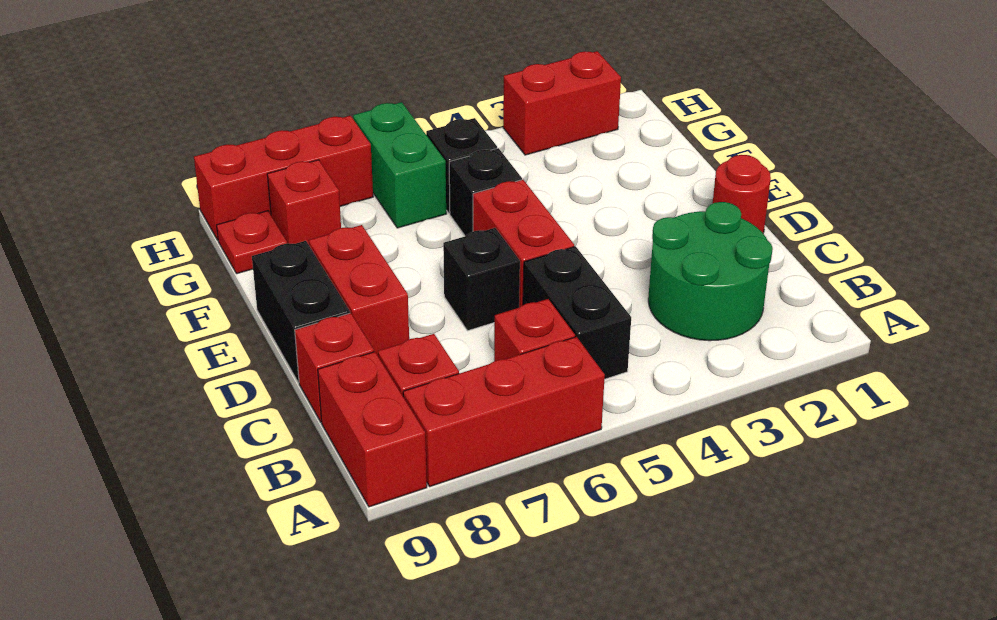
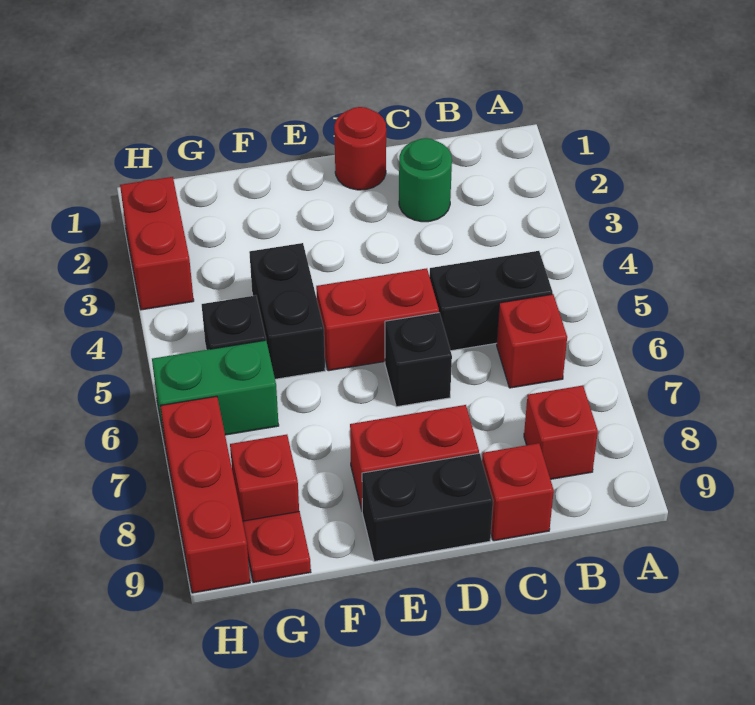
red brick A6:A8 level 1 -> none
red brick A9:B9 level 1 -> none
green round brick B2:C3 level 1 -> green round brick C2 level 1
black brick F5 level 1 -> black brick F4:F5 level 1

